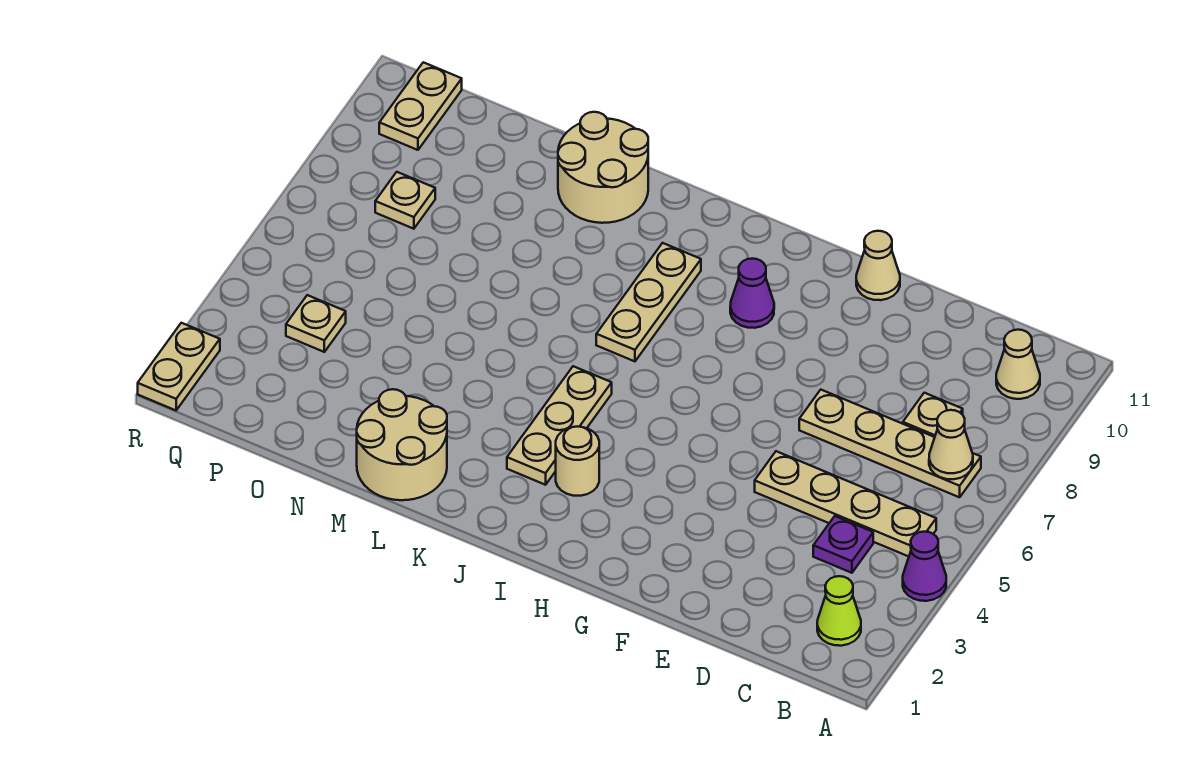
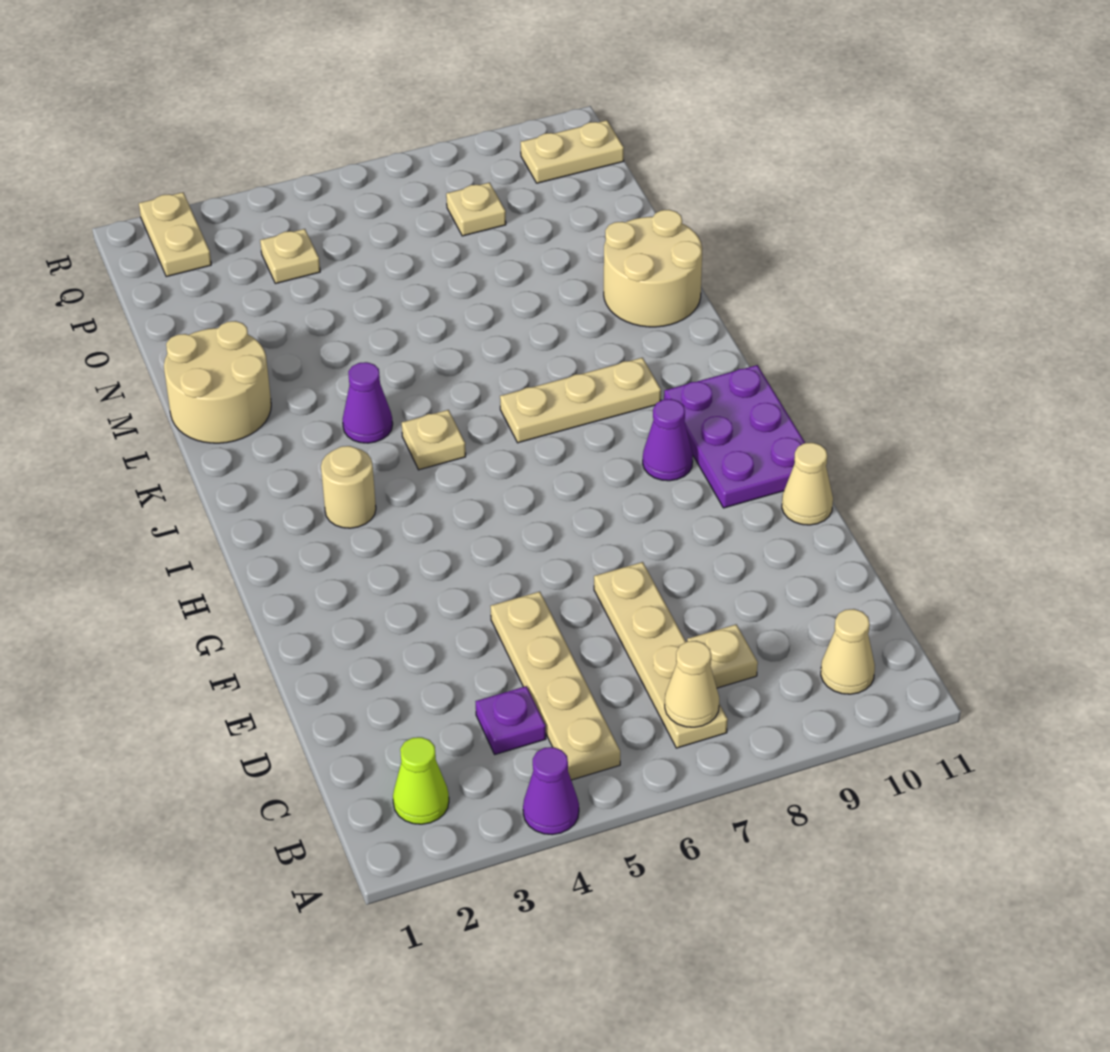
none -> purple plate G10:I11 level 1
tan plate J3:J5 level 1 -> tan plate J5 level 1
none -> purple cone K4 level 1
tan plate R1:R2 level 1 -> tan plate Q2:R2 level 1

